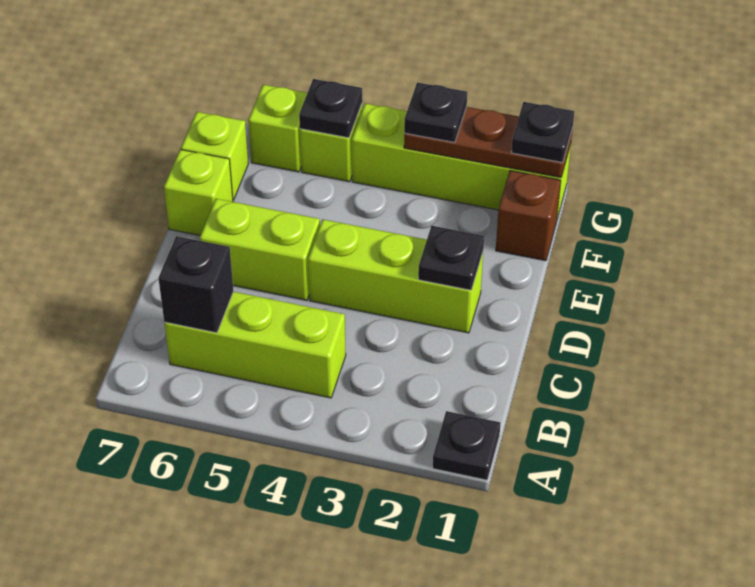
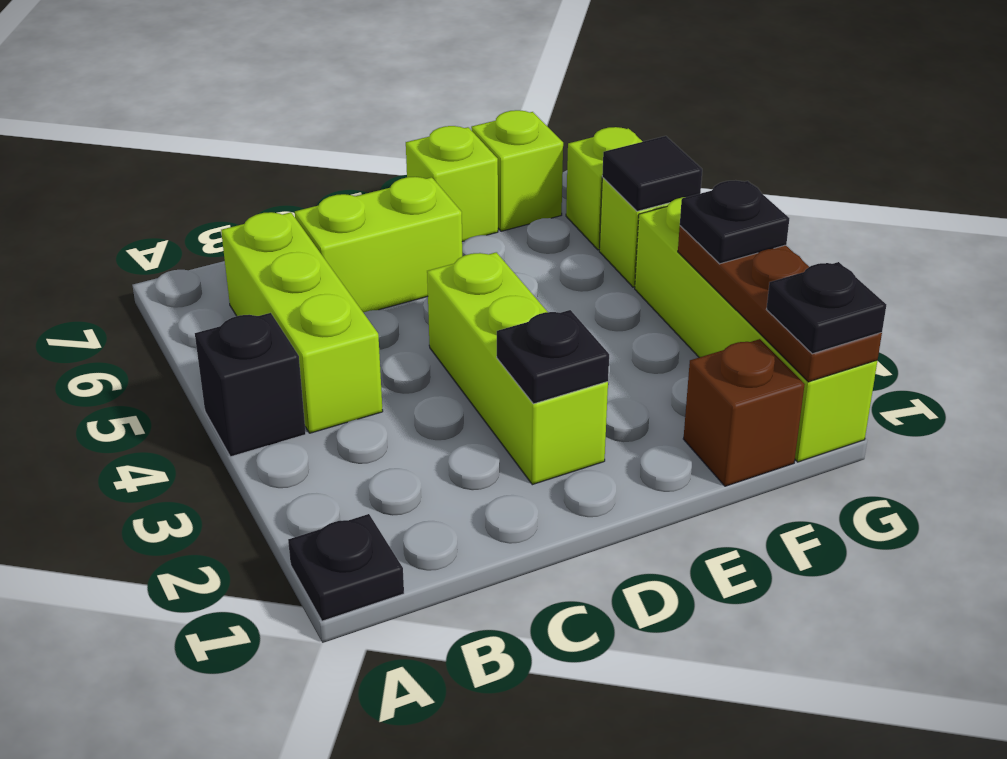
black brick B6 level 2 -> black brick A4 level 1
lime brick D5:D6 level 1 -> lime brick C6:D6 level 1
black plate G5 level 2 -> black tile G5 level 2

